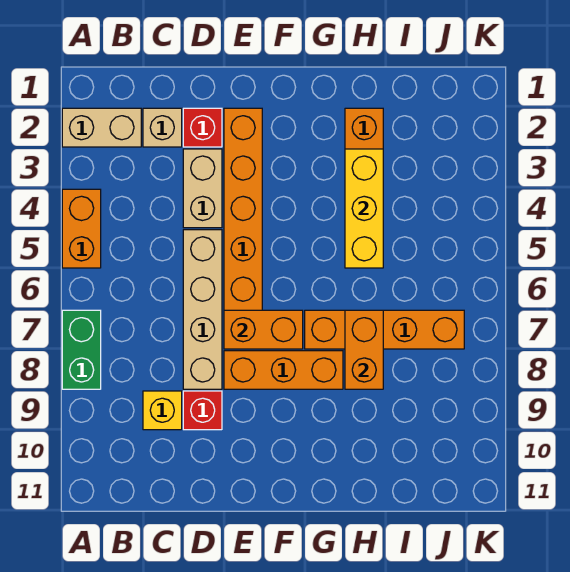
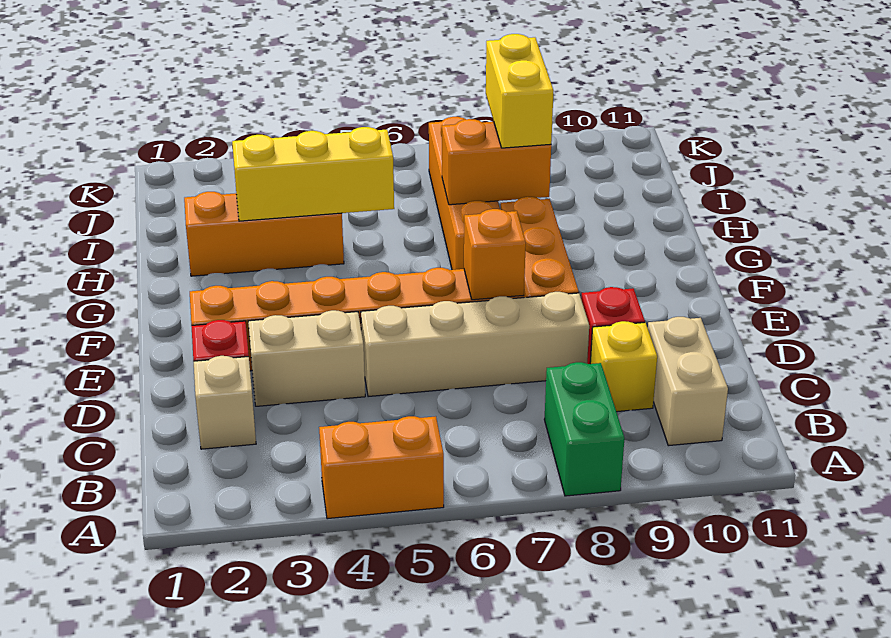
tan brick A2:B2 level 1 -> tan brick B10:C10 level 1
green brick A7:A8 level 1 -> green brick A8:B8 level 1
orange brick E7:F7 level 2 -> orange brick E7 level 2
none -> yellow brick H8:I8 level 3

